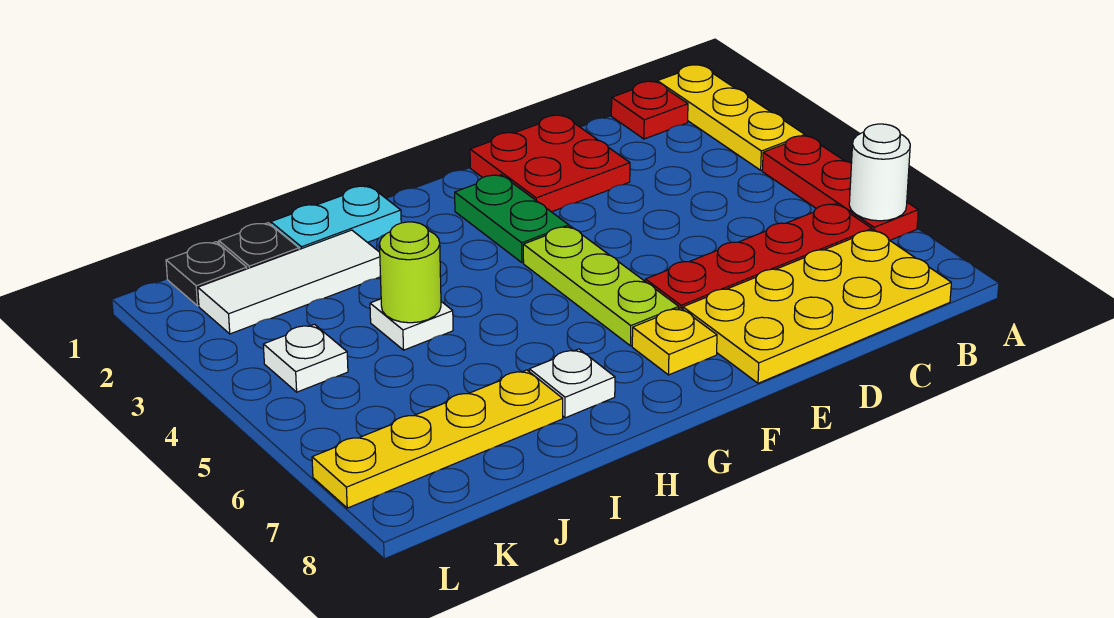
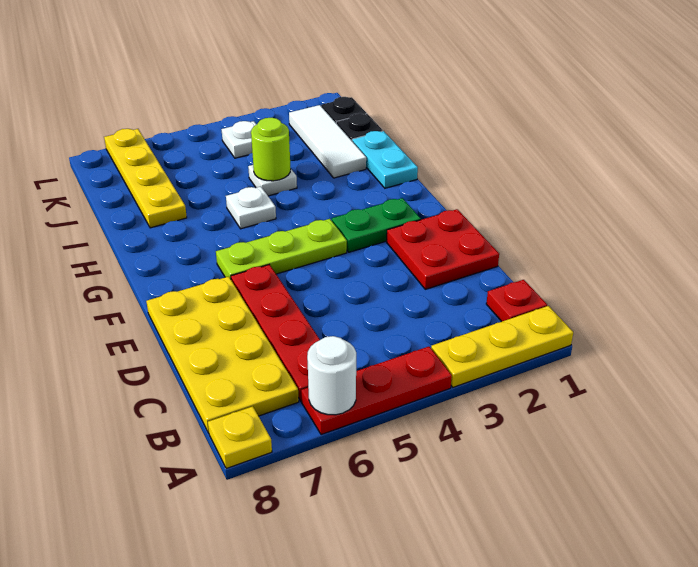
yellow plate F7 level 1 -> yellow plate A8 level 1
white plate H7 level 1 -> white plate H5 level 1

